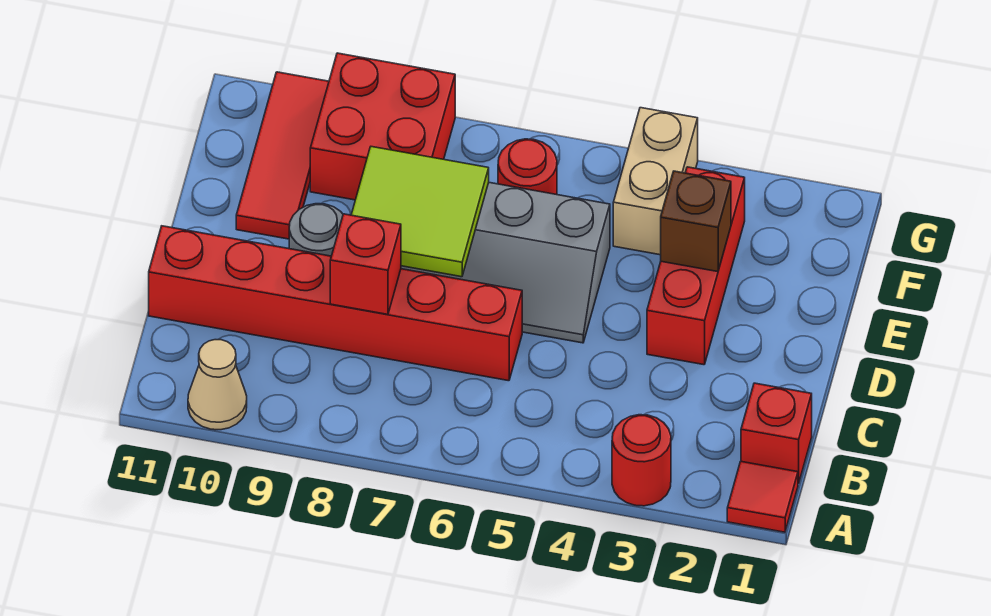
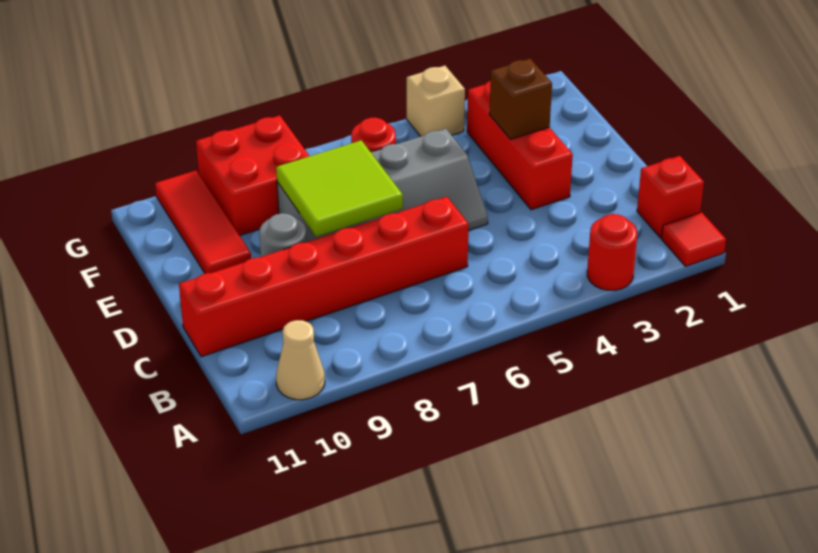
red brick C8 level 2 -> none
tan brick F4:G4 level 1 -> tan brick G4 level 1

